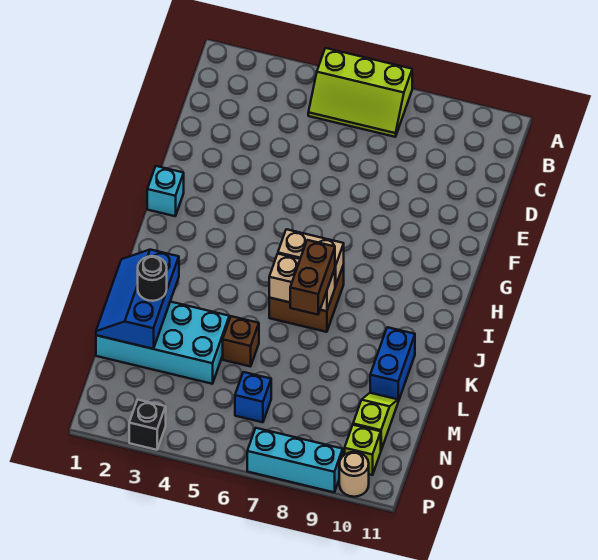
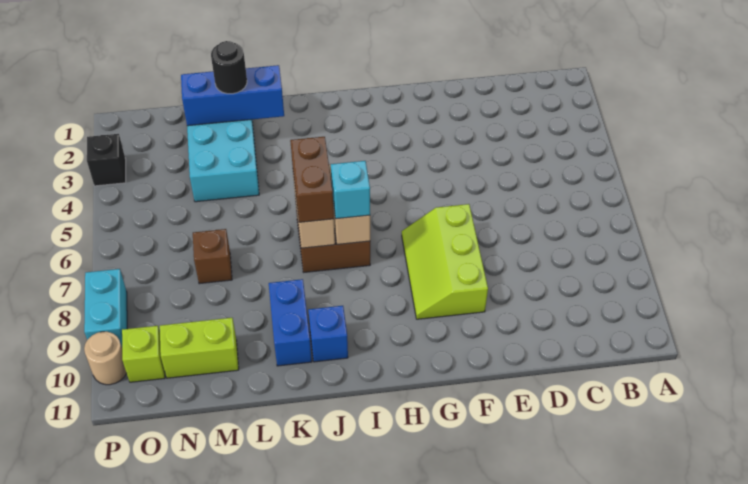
lime slope A5:B7 level 1 top A -> lime slope F7:G9 level 1 top F
cyan brick G1 level 1 -> cyan brick I7 level 3
brown brick J7:K7 level 3 -> brown brick J6:J7 level 3
blue brick K10:L10 level 1 -> blue brick K9:K10 level 1
brown brick L5 level 1 -> brown brick M7 level 1
lime slope M10:N10 level 1 top N -> lime brick M10:N10 level 1
blue brick N6 level 1 -> blue brick J10 level 1
cyan brick P7:P9 level 1 -> cyan brick P8:P9 level 1

